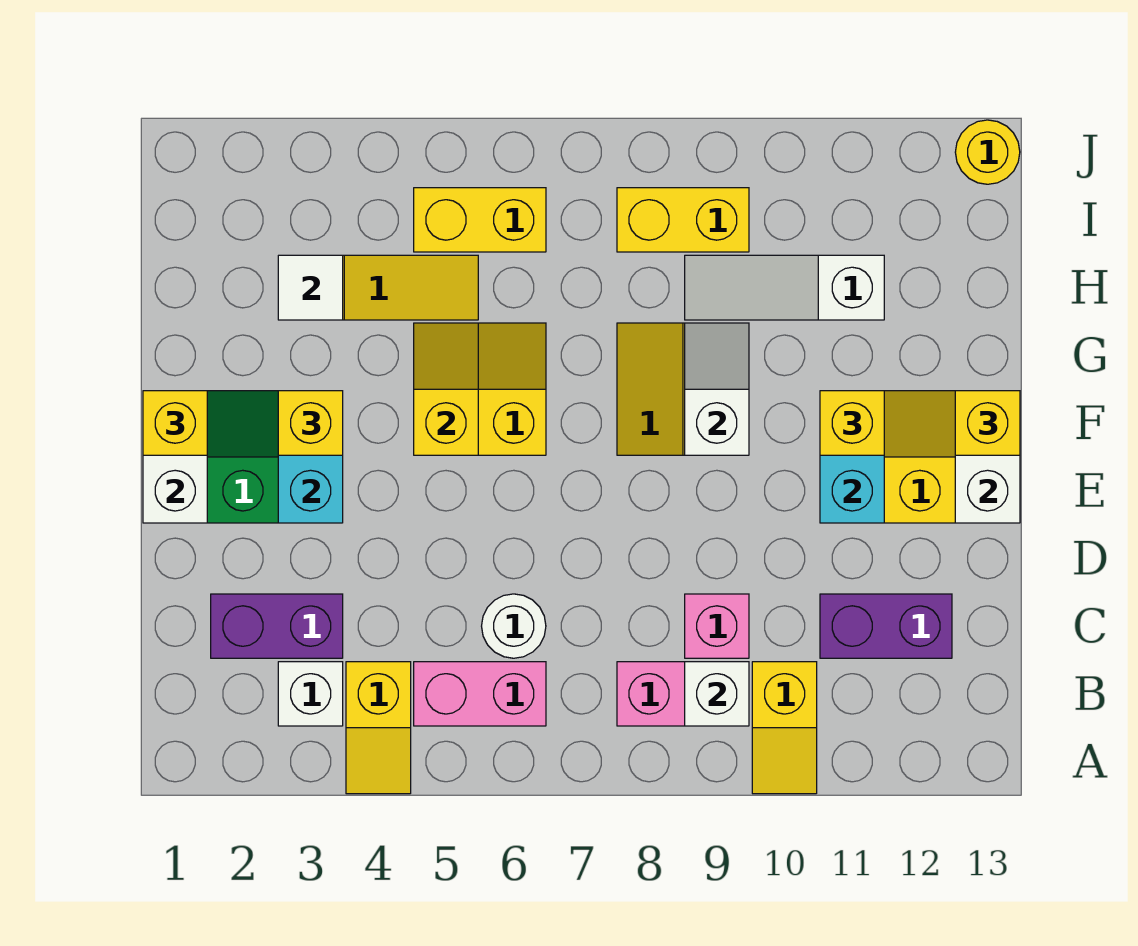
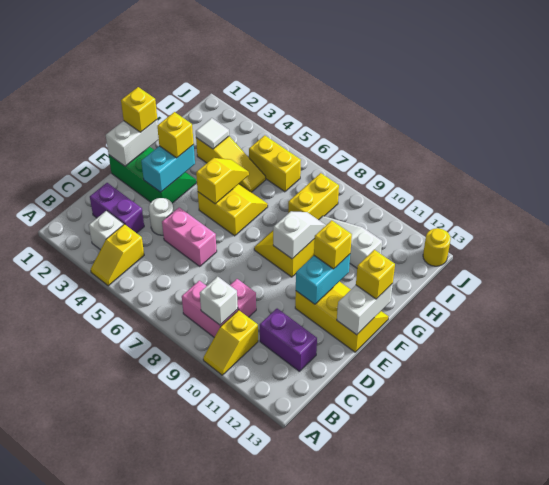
pink brick B5:B6 level 1 -> pink brick D5:D6 level 1
white round brick C6 level 1 -> white round brick D4 level 1
yellow brick I8:I9 level 1 -> yellow brick H8:I8 level 1

